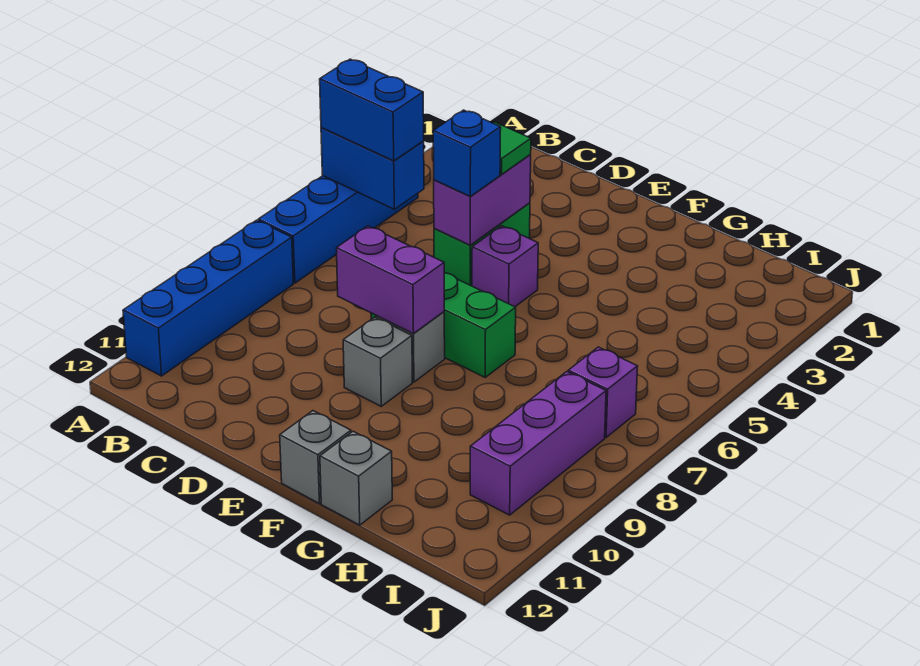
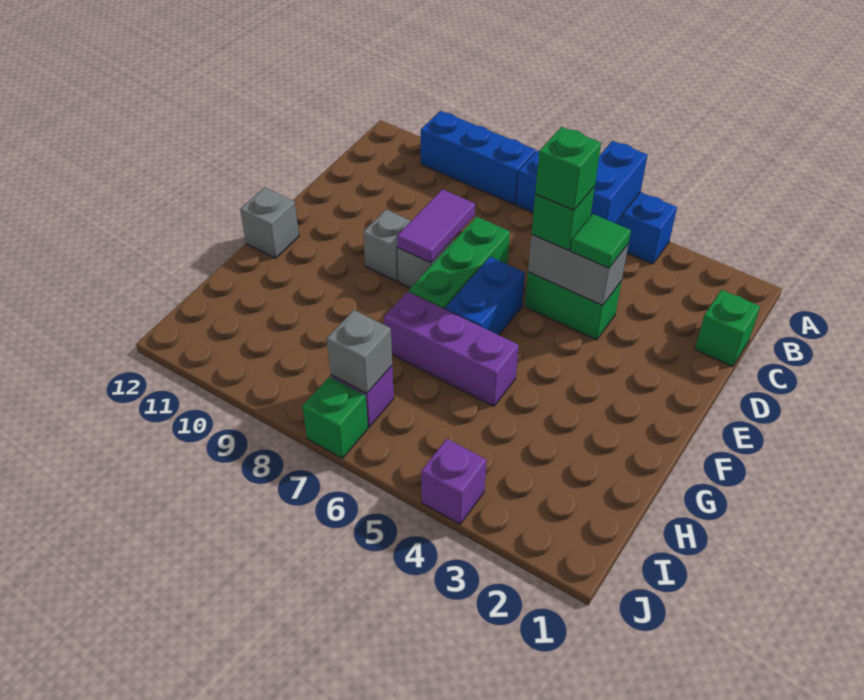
blue brick A5:B5 level 3 -> blue brick E6:F6 level 1
blue brick A8:A11 level 1 -> blue brick A8:A10 level 1
none -> green brick C1 level 1
purple brick D4:D5 level 2 -> grey brick D4:D5 level 2
blue brick D5 level 3 -> green brick D5 level 3
none -> green brick D5 level 4
purple brick D8:E8 level 2 -> purple tile D8:E8 level 2
purple brick E5 level 1 -> purple brick J4 level 1
grey brick G12 level 1 -> grey brick I7 level 2
purple brick I8:I10 level 1 -> purple brick G5:G7 level 1
none -> green brick J7 level 1

